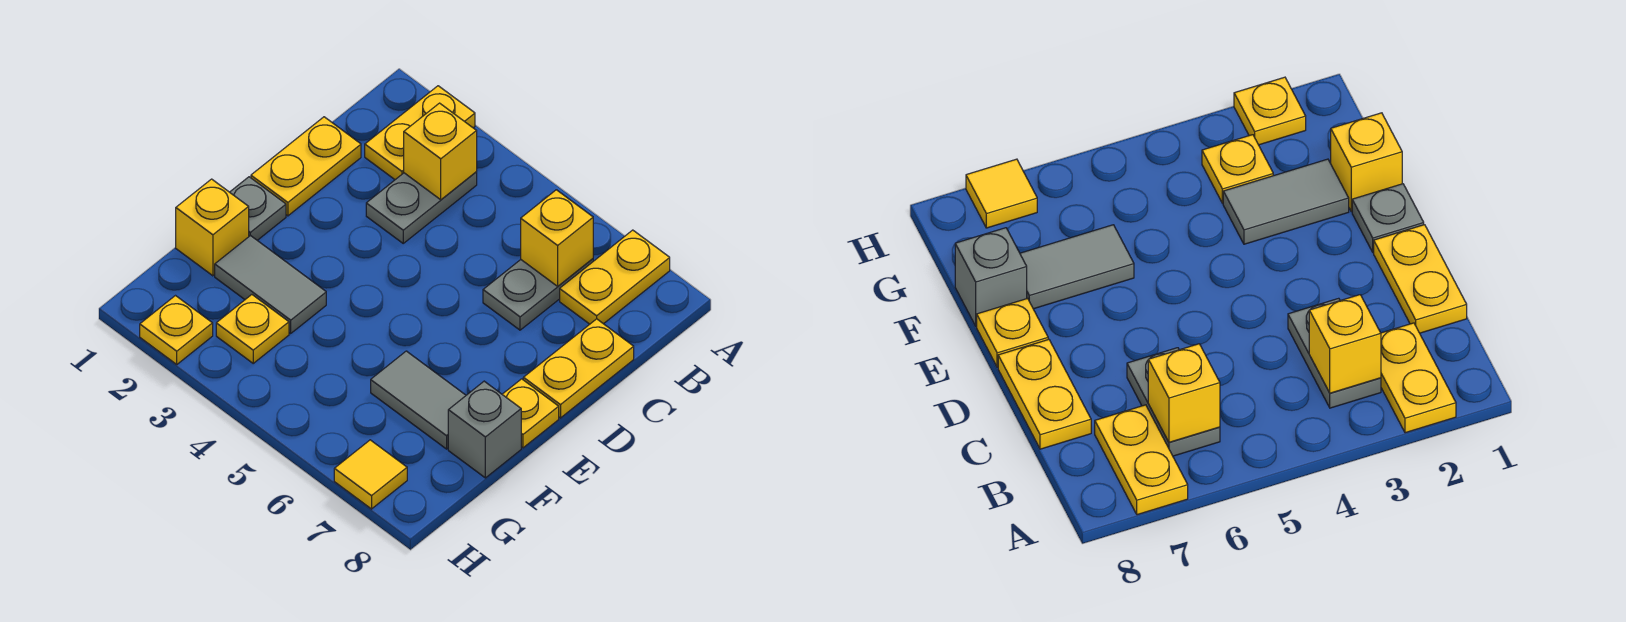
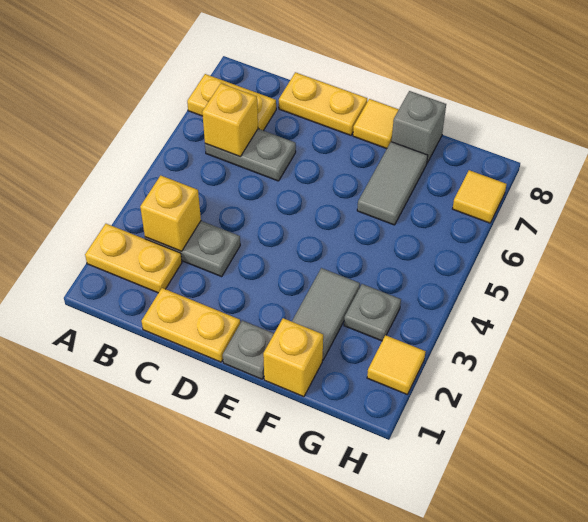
yellow plate E8 level 1 -> yellow tile E8 level 1
yellow plate G3 level 1 -> grey plate G3 level 1
yellow plate H2 level 1 -> yellow tile H2 level 1

